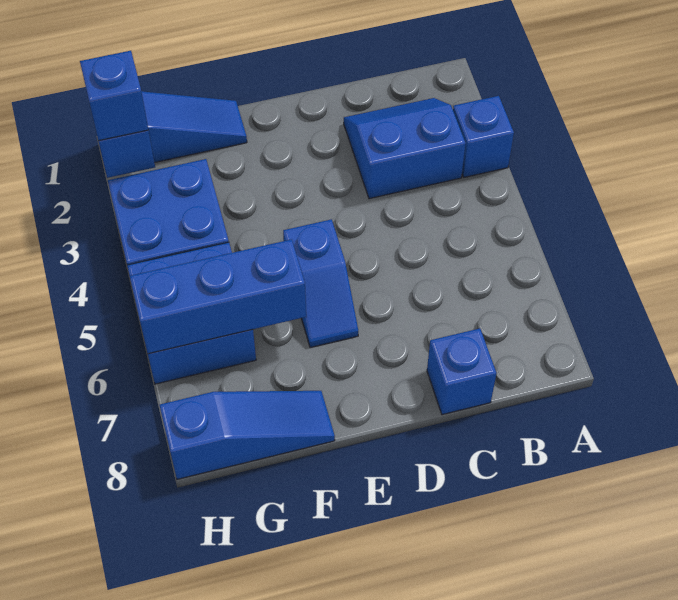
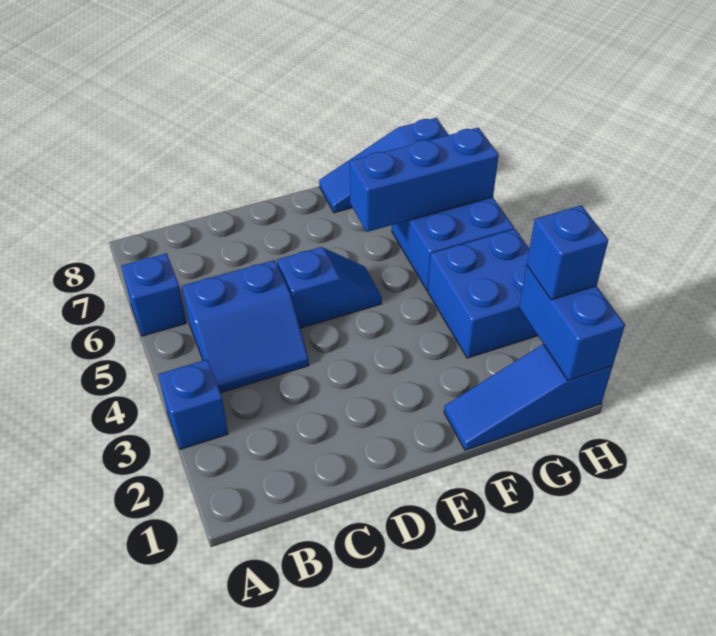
blue slope B2:C3 level 1 top 3 -> blue slope B4:C5 level 1 top 5
blue brick C8 level 1 -> blue brick A6 level 1
blue slope E5:E6 level 1 top 5 -> blue slope D5:E5 level 1 top D

